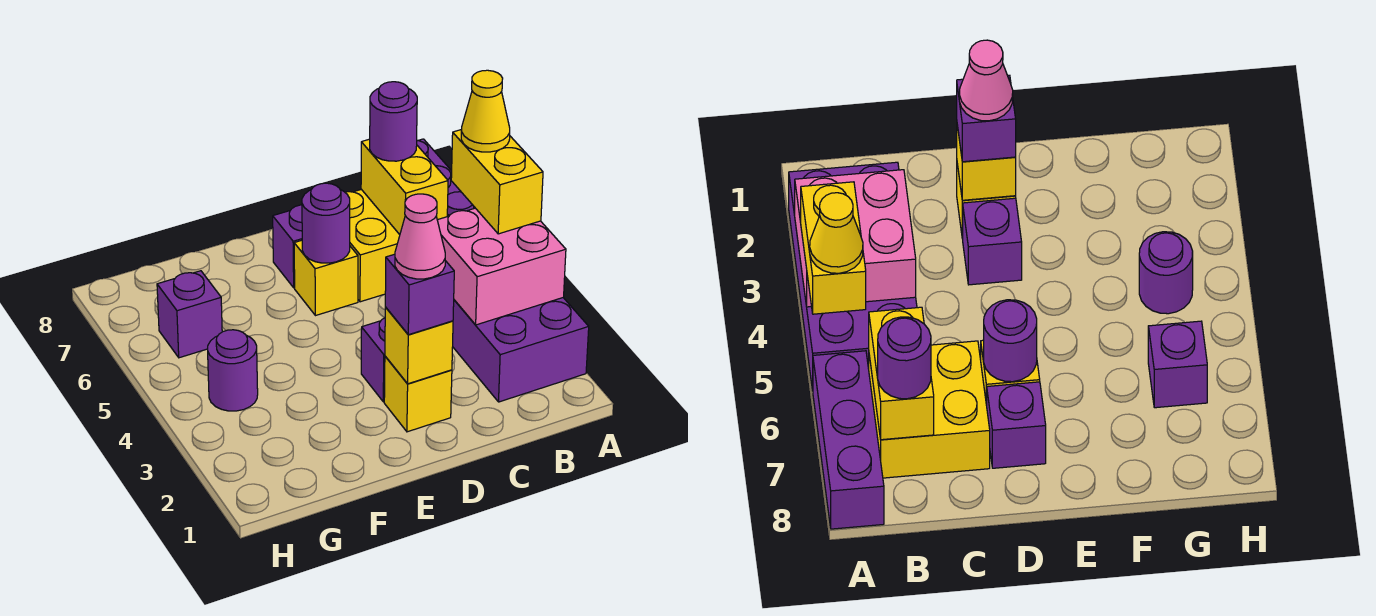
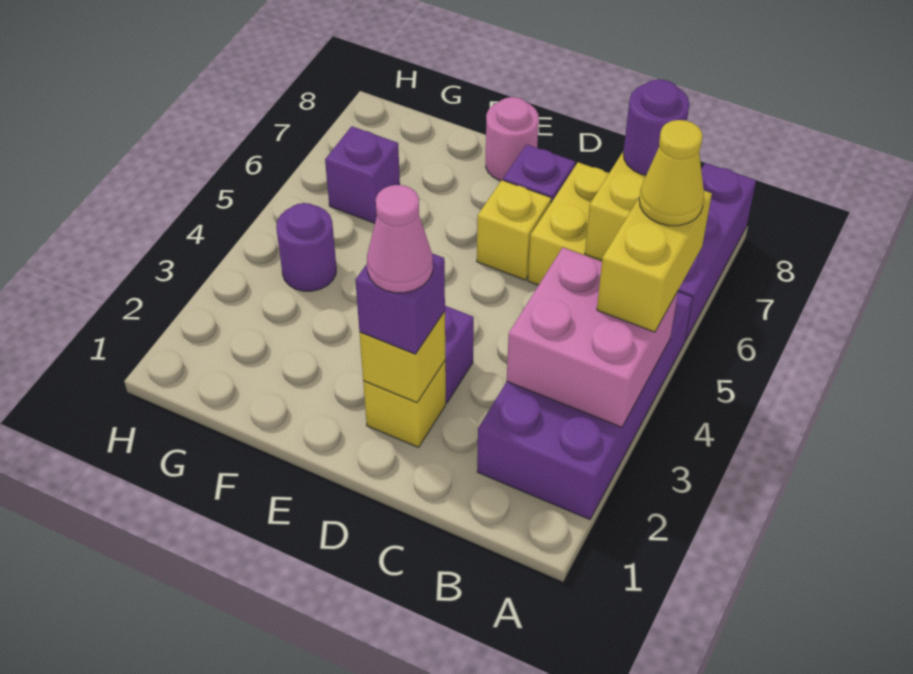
purple round brick D6 level 2 -> none
none -> pink round brick E8 level 1

